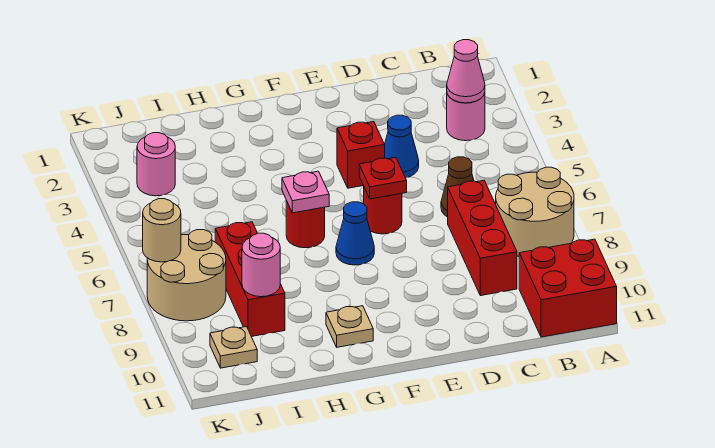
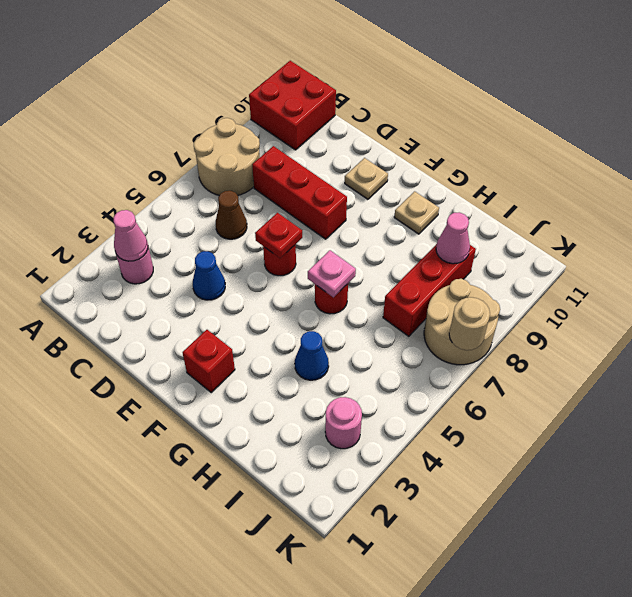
red brick C7:C9 level 1 -> red brick C8:E8 level 1
red brick E4 level 1 -> red brick F2 level 1
blue cone F7 level 1 -> blue cone H4 level 1
pink round brick I9 level 2 -> pink cone I9 level 2
tan plate J10 level 1 -> tan plate E10 level 1

